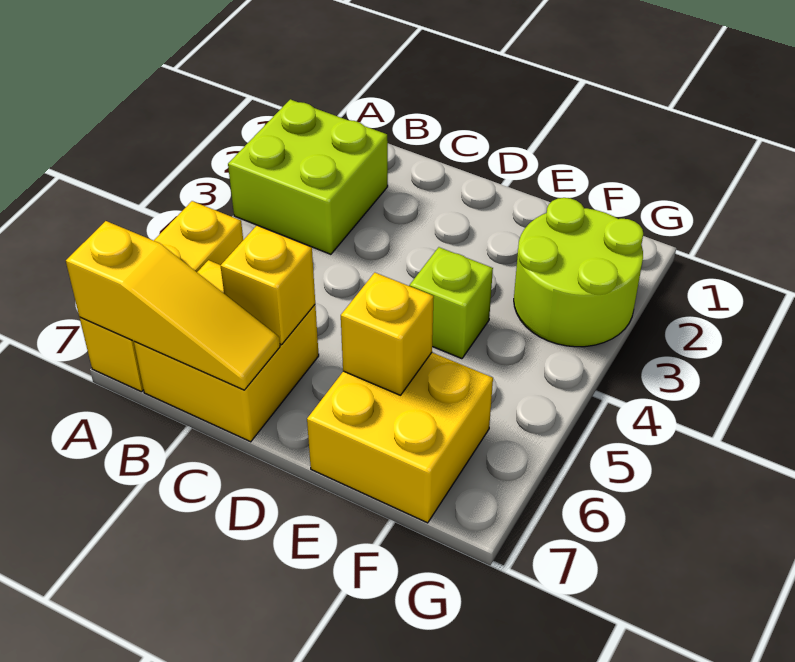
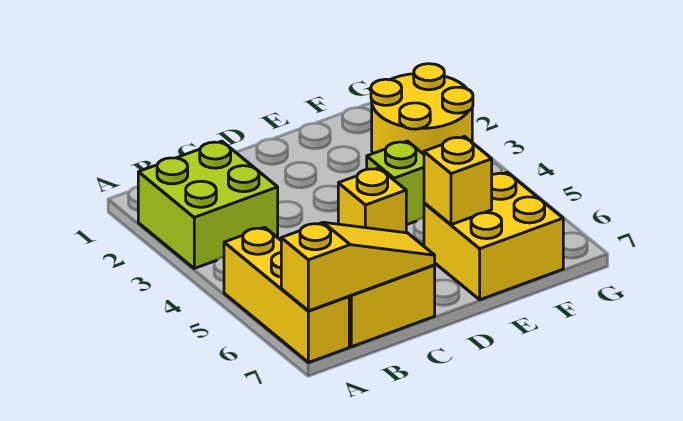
lime round brick F2:G3 level 1 -> yellow round brick F2:G3 level 1

